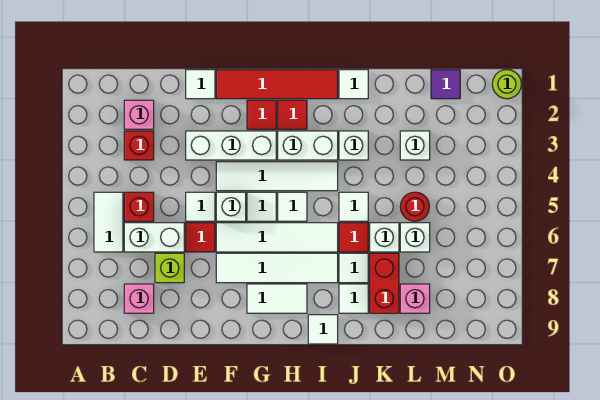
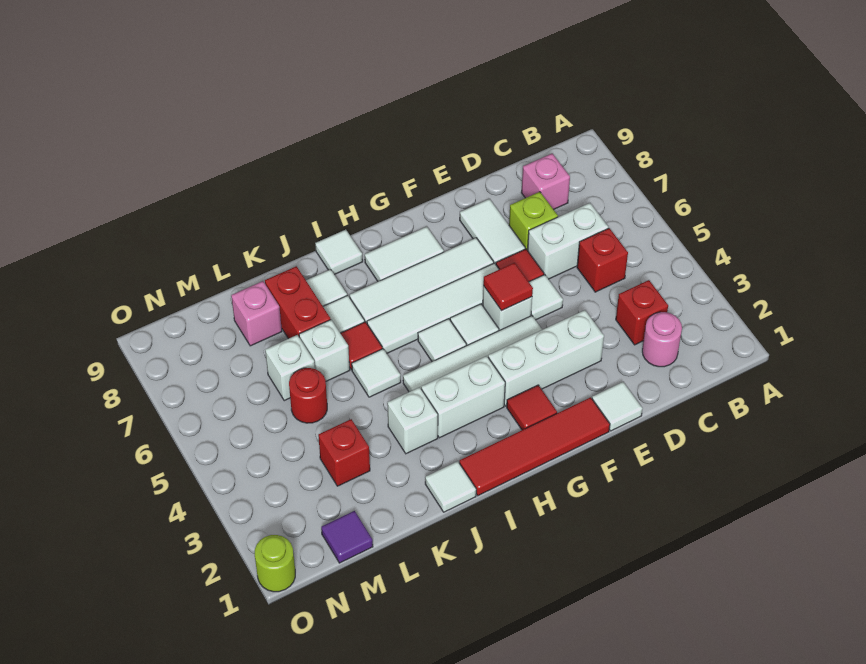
white tile B5:B6 level 1 -> white tile E7:E8 level 1
pink brick C2 level 1 -> pink round brick C2 level 1
red tile H2 level 1 -> red tile F5 level 2
white brick L3 level 1 -> red brick L3 level 1

